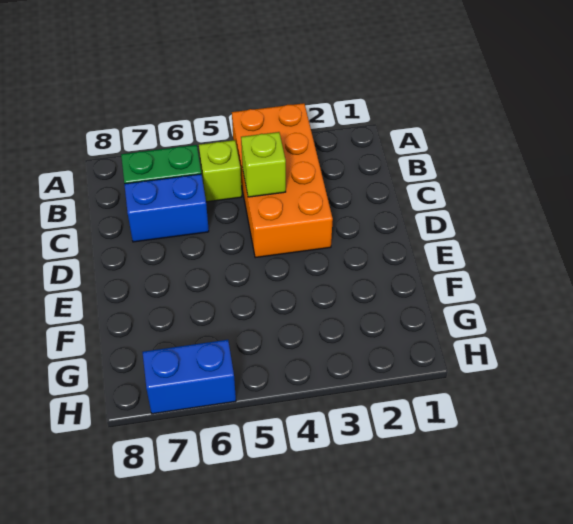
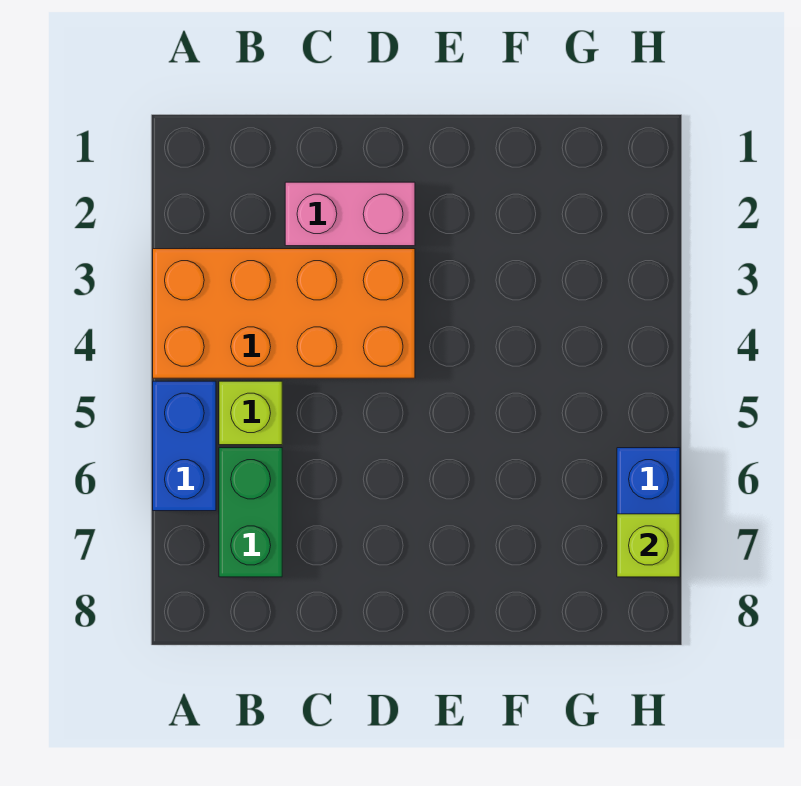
none -> pink brick C2:D2 level 1
lime brick C4 level 2 -> lime brick H7 level 2
blue brick C6:C7 level 1 -> blue brick A5:A6 level 1

